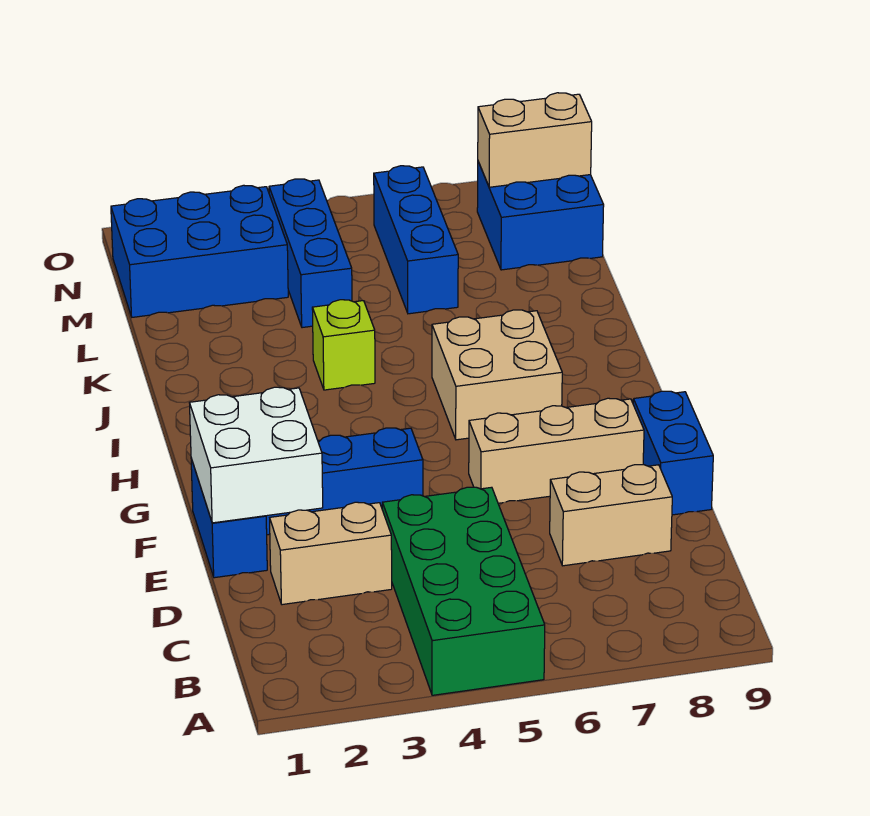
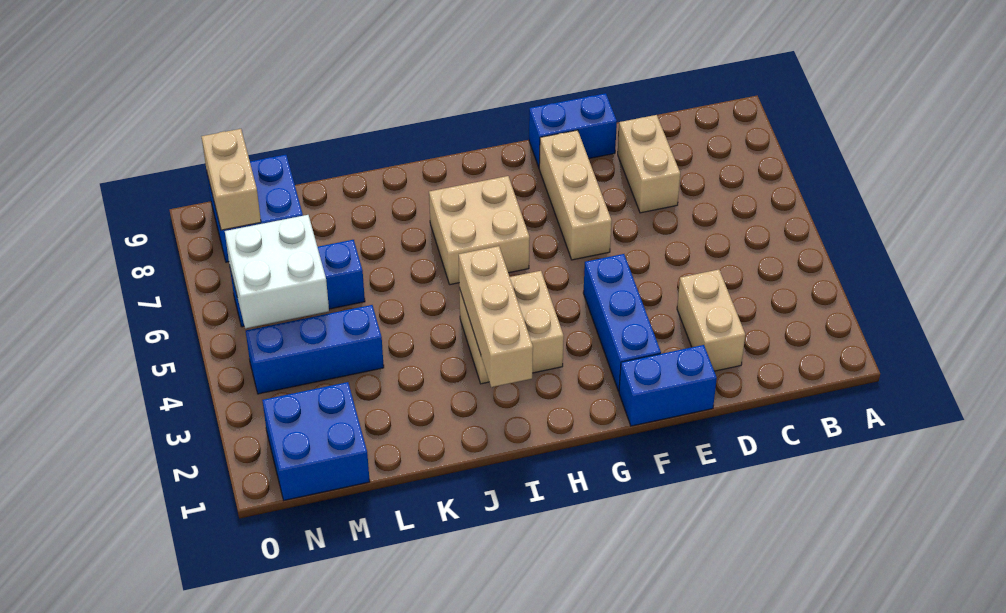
green brick A4:D5 level 1 -> none
white brick E1:F2 level 2 -> white brick M5:N6 level 2
none -> tan brick H3:I4 level 1
none -> tan brick I2:I4 level 2
lime brick J4 level 1 -> none
blue brick M1:N3 level 1 -> blue brick M1:N2 level 1

